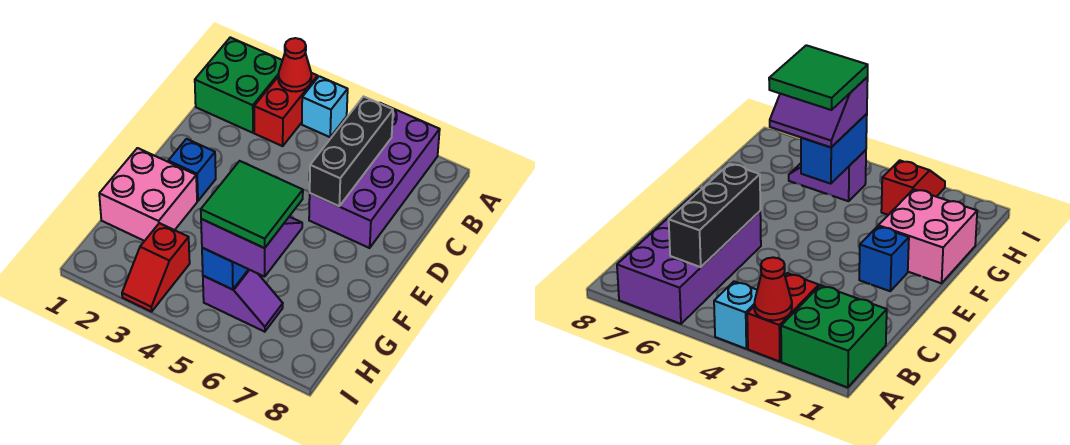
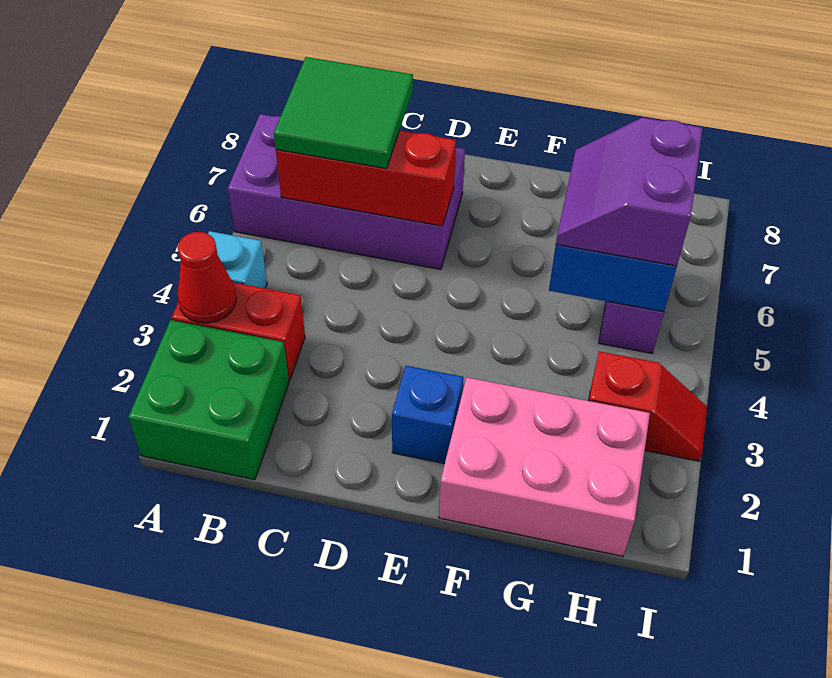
black brick B6:D6 level 2 -> red brick B6:D6 level 2
pink brick F1:G2 level 1 -> pink brick F1:H2 level 1
green tile G5:H6 level 4 -> green tile B6:C7 level 3

